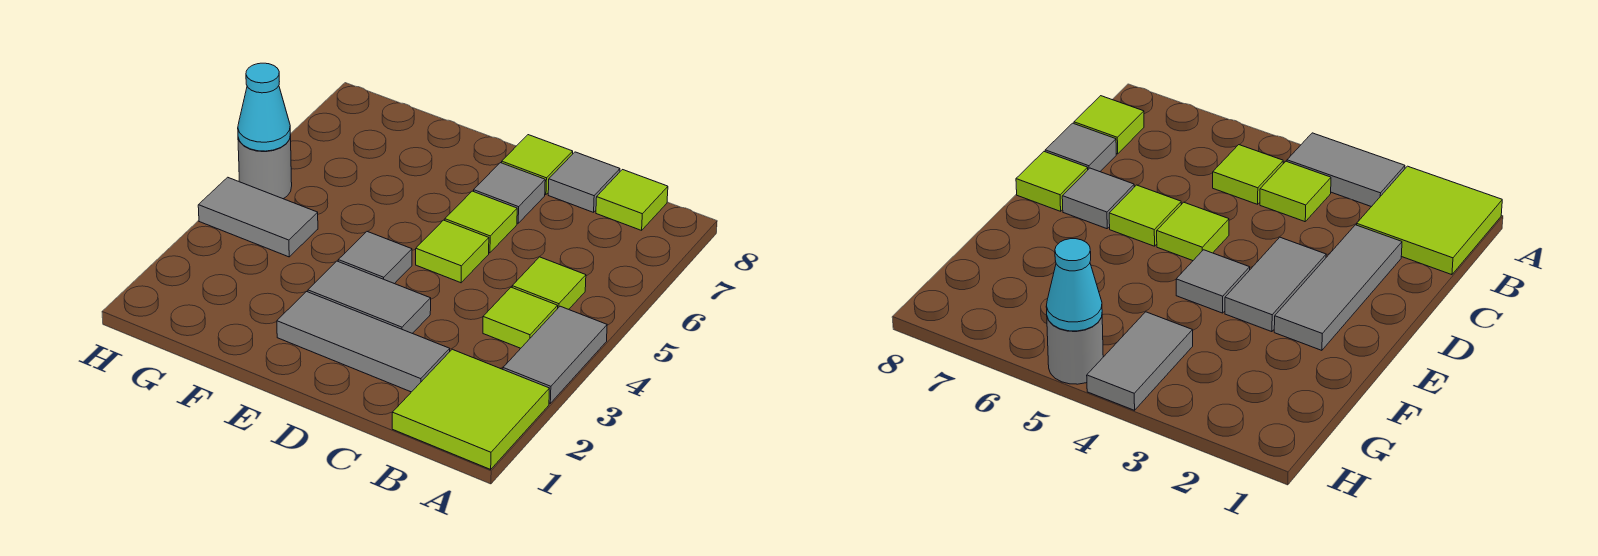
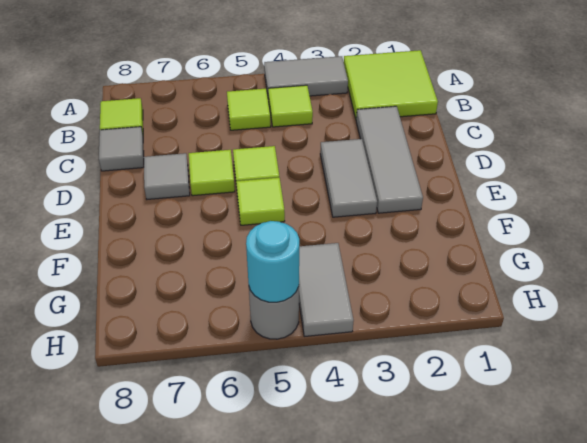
lime tile D8 level 1 -> lime tile E5 level 1
grey tile E4 level 1 -> none
cyan cone H5 level 2 -> cyan round brick H5 level 2

